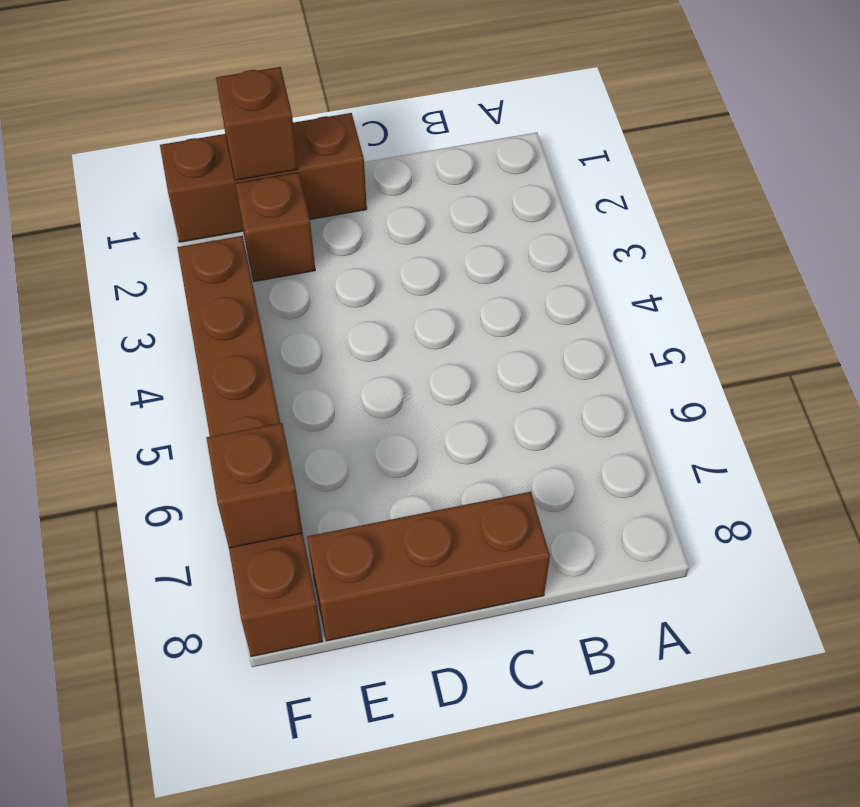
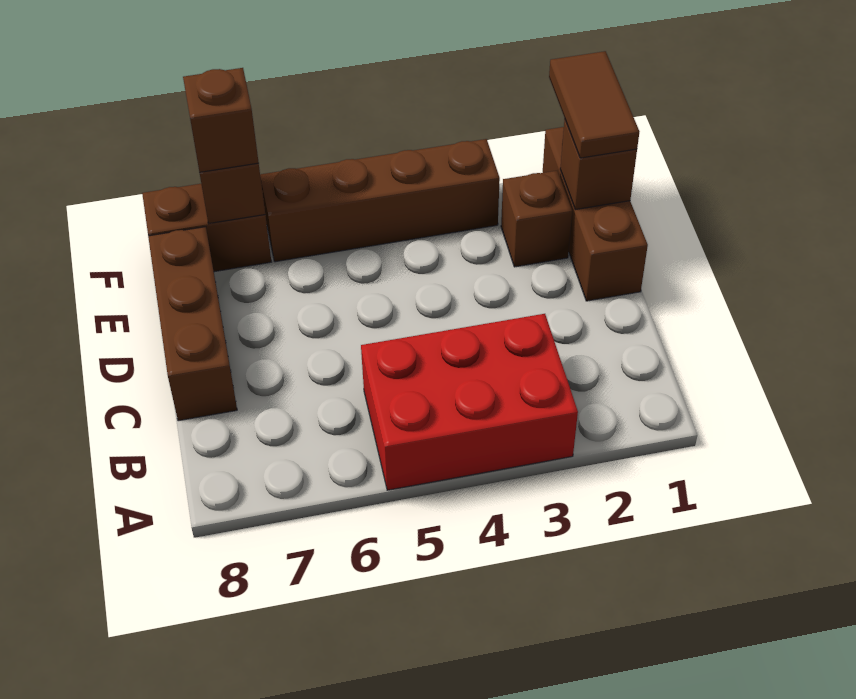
none -> red brick A3:B5 level 1
none -> brown tile E1:F1 level 3
none -> brown brick F7 level 3

